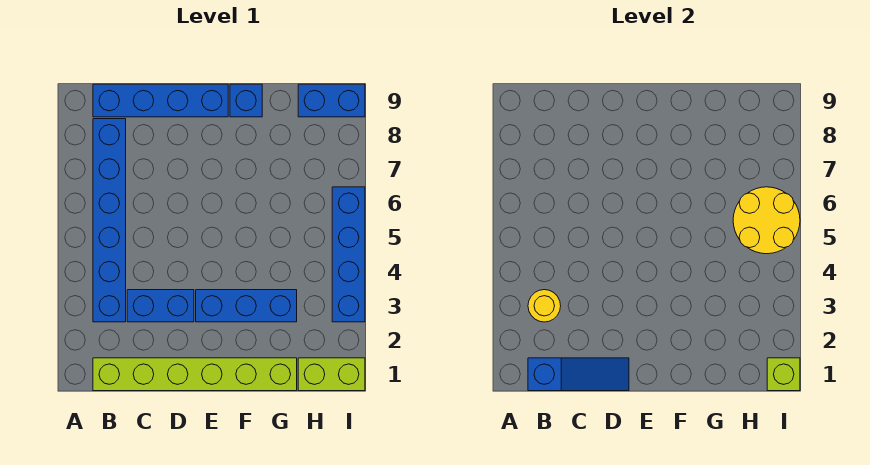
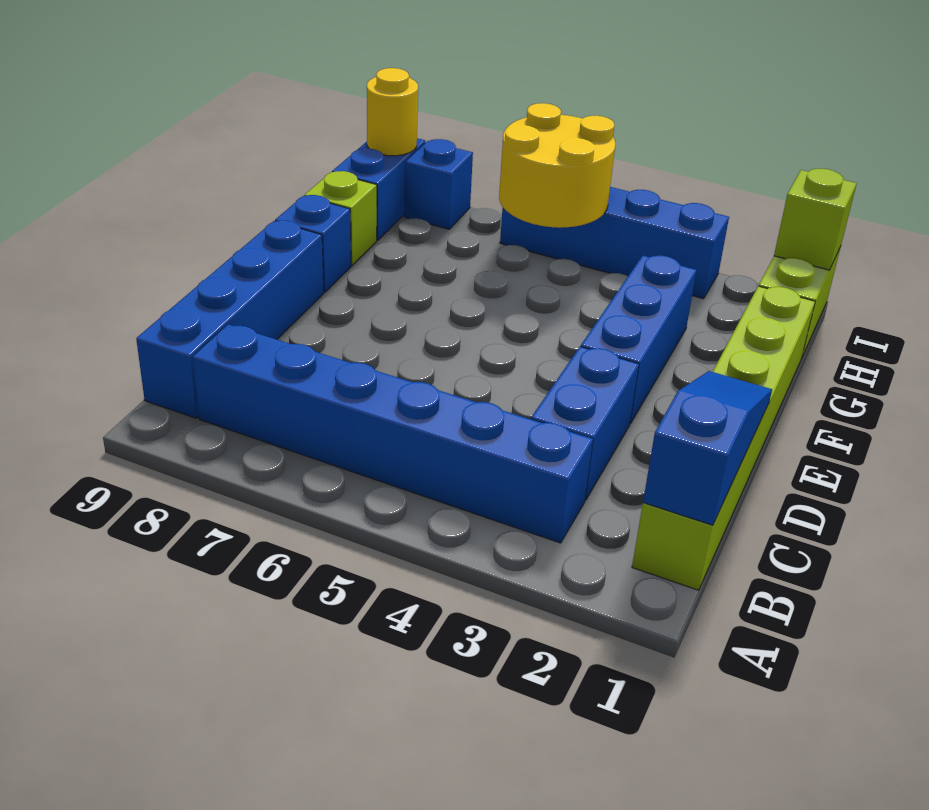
yellow round brick B3 level 2 -> yellow round brick I9 level 2
none -> lime brick G9 level 1
none -> blue brick I8 level 1

